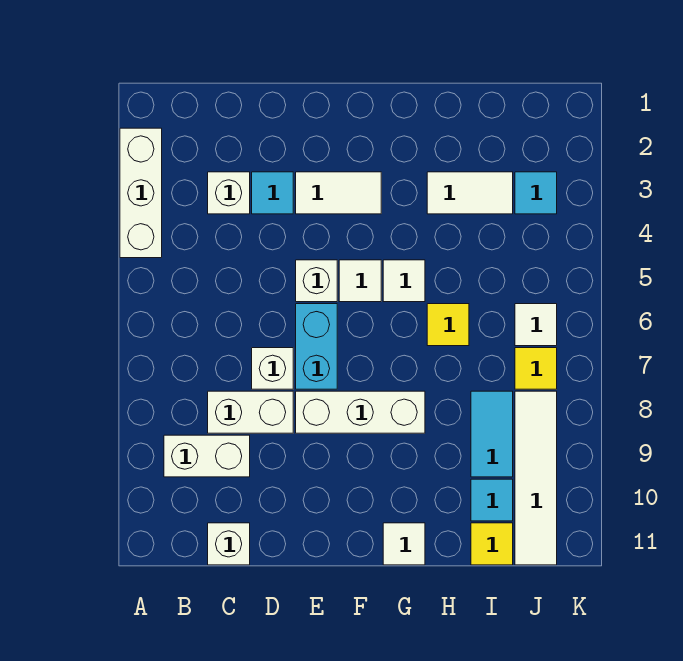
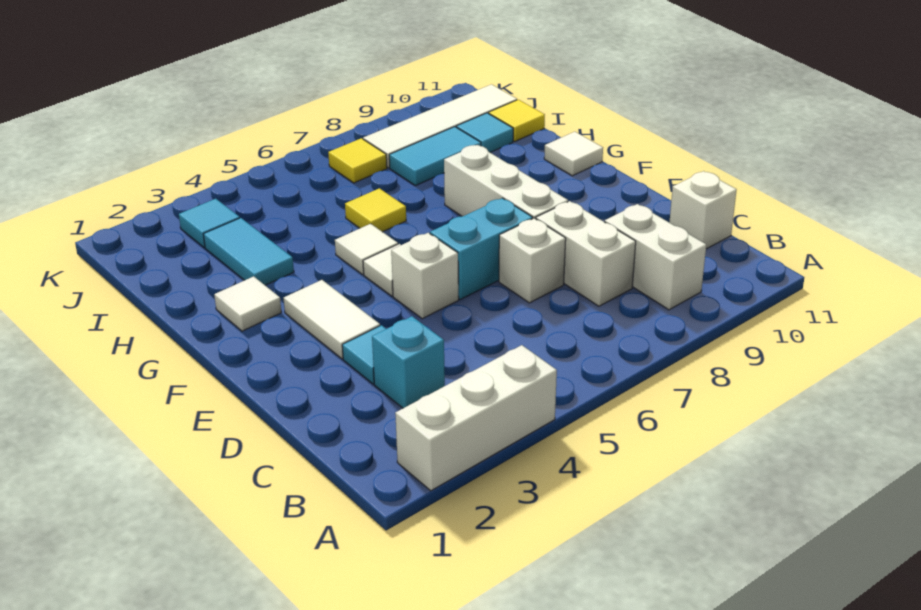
white brick C3 level 1 -> cyan brick C3 level 1
white tile H3:I3 level 1 -> cyan tile H3:I3 level 1
white tile J6 level 1 -> white tile G2 level 1

